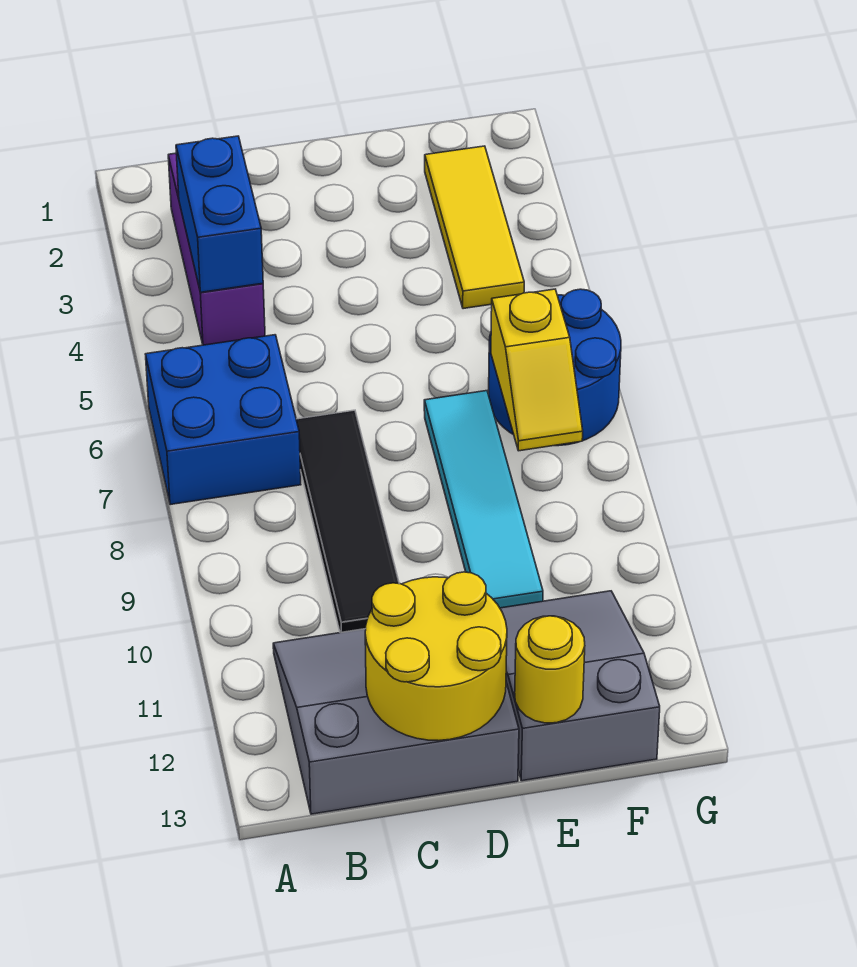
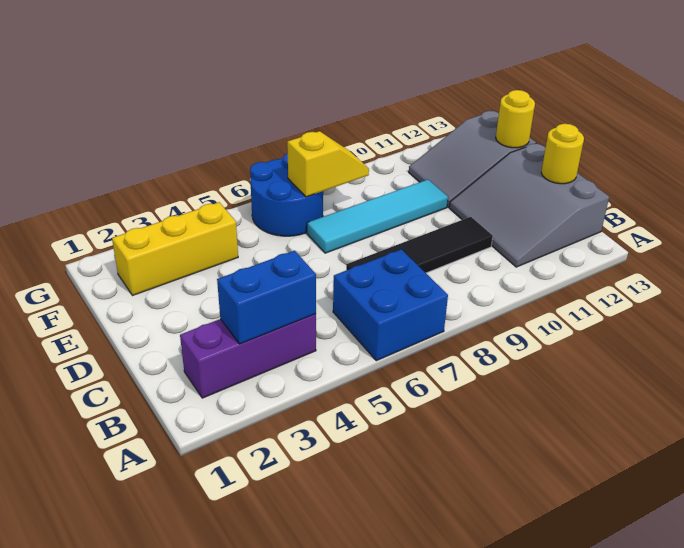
yellow round brick C12:D13 level 2 -> yellow round brick C13 level 2
yellow tile F2:F4 level 1 -> yellow brick F2:F4 level 1

